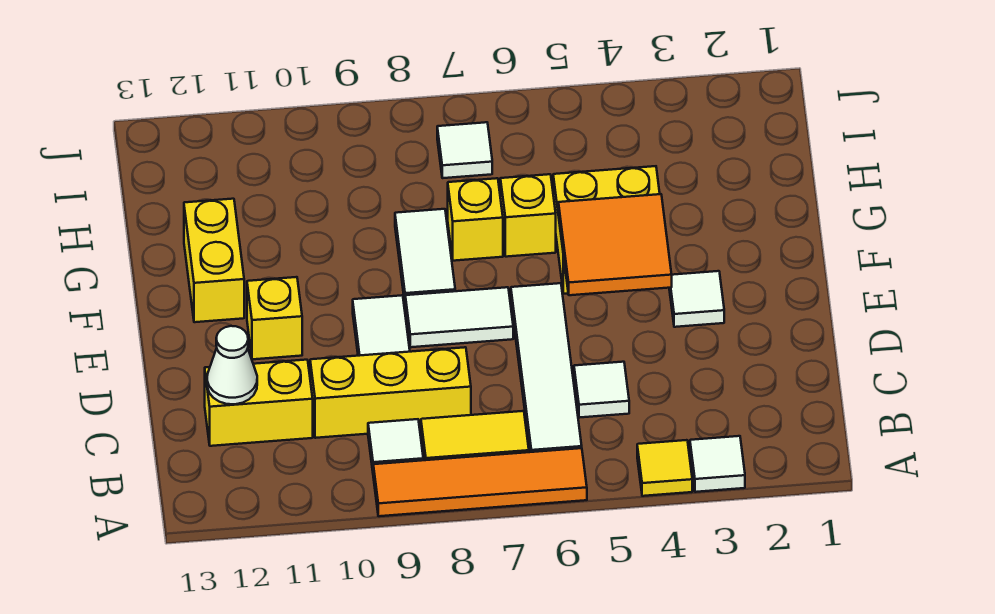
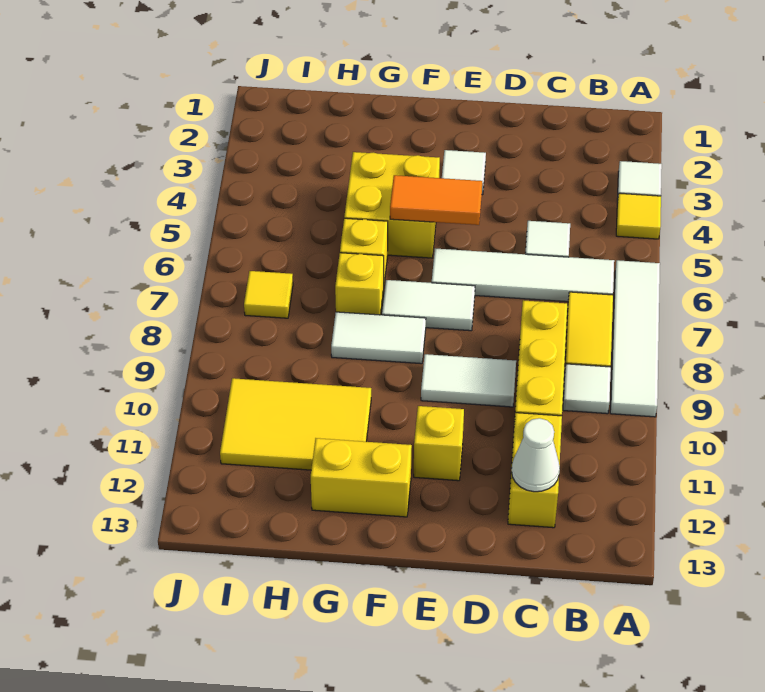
orange tile A6:A9 level 1 -> white tile A6:A9 level 1
orange tile E4:F5 level 2 -> orange tile E5:F5 level 2
white tile E7:E8 level 1 -> white tile E7:F7 level 1
none -> yellow tile G10:I11 level 1
white tile I7 level 1 -> yellow tile I7 level 1

